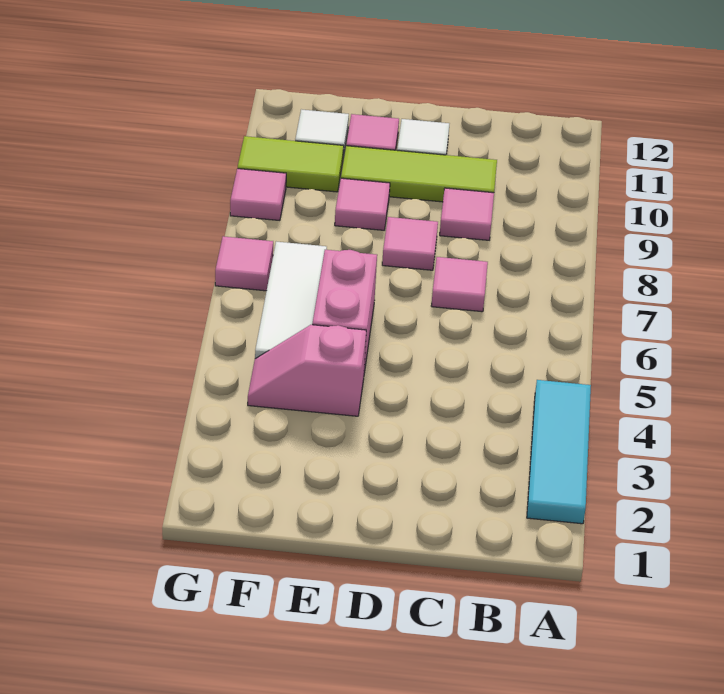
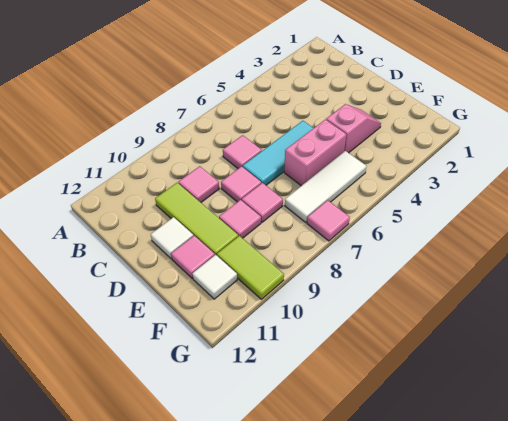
cyan tile A2:A4 level 1 -> cyan tile D5:D7 level 1
pink slope E4:F4 level 1 top E -> pink slope E3:E4 level 1 top 4
pink tile G9 level 1 -> pink tile E8 level 1

